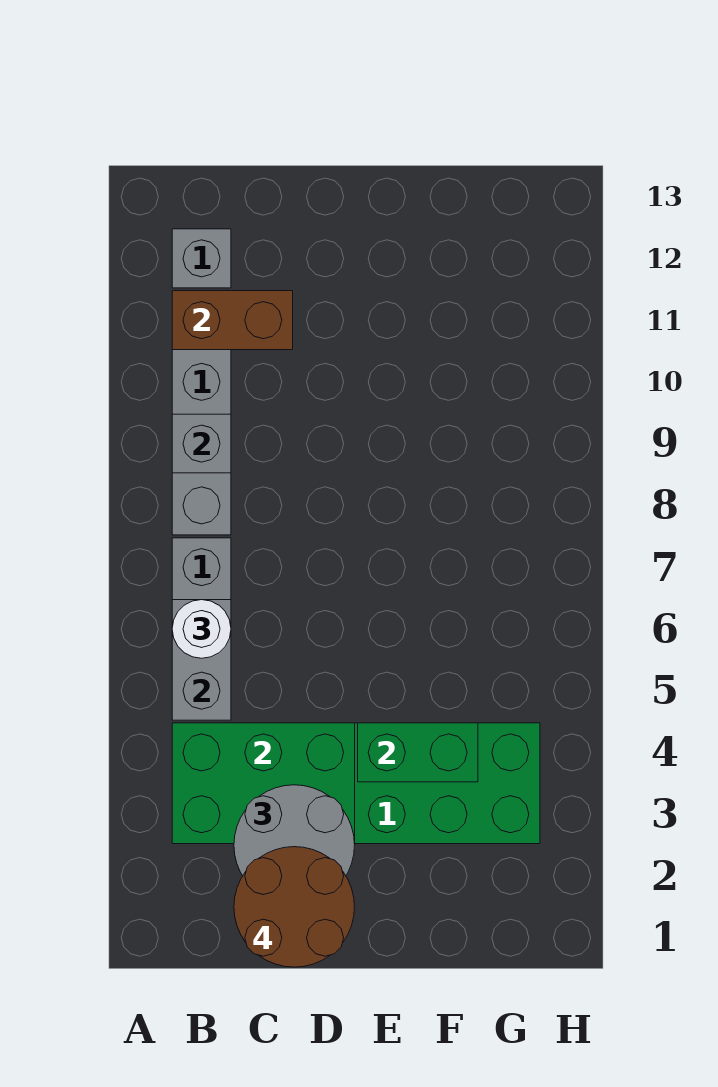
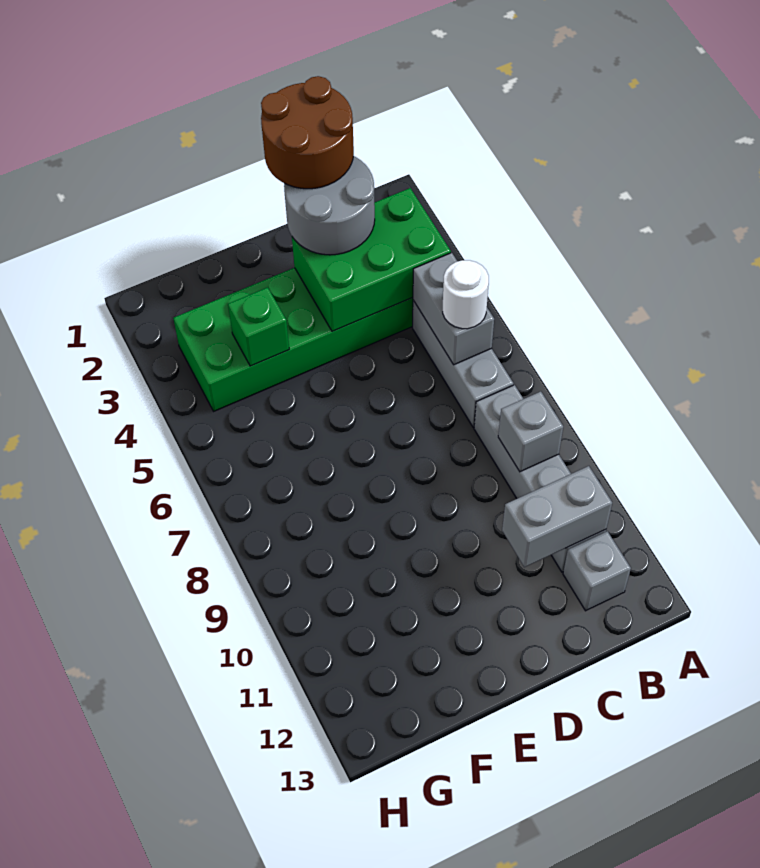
brown brick B11:C11 level 2 -> grey brick B11:C11 level 2
green brick E4:F4 level 2 -> green brick F4 level 2

